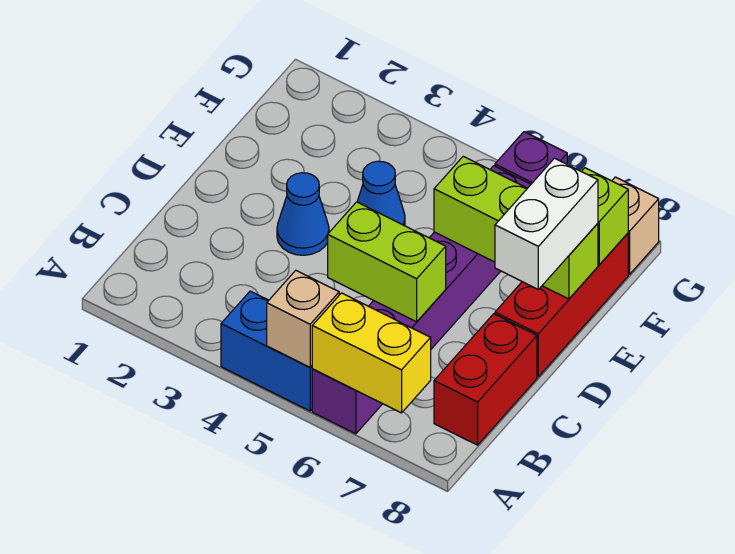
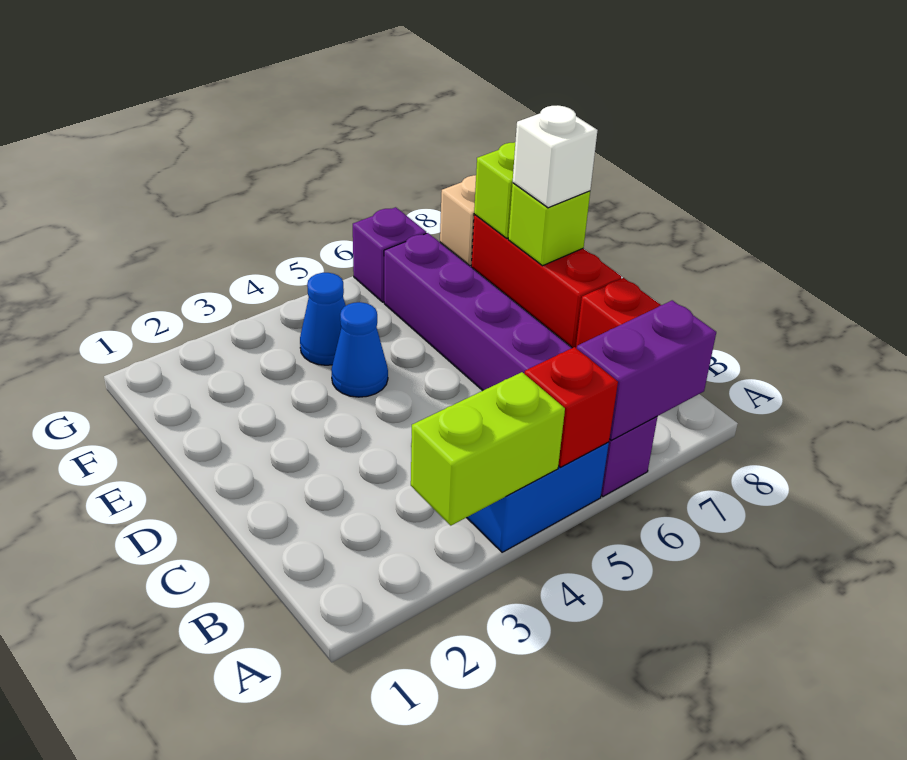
tan brick A5 level 2 -> red brick A5 level 2
yellow brick A6:A7 level 2 -> purple brick A6:A7 level 2
lime brick C5:C6 level 2 -> lime brick A3:A4 level 2
blue cone D3 level 1 -> blue cone F4 level 1
white brick D8:E8 level 3 -> white brick E8 level 3
lime brick E6:E8 level 2 -> lime brick E8 level 2

